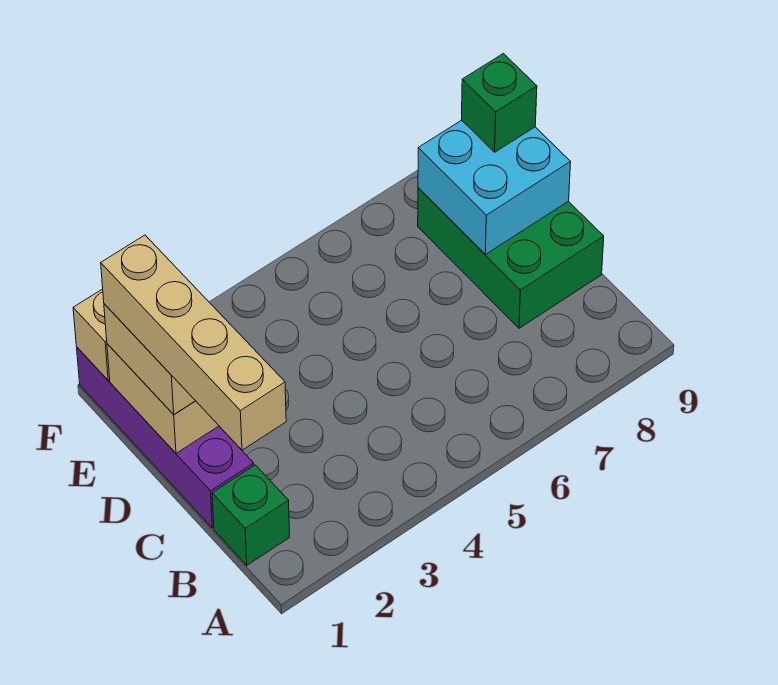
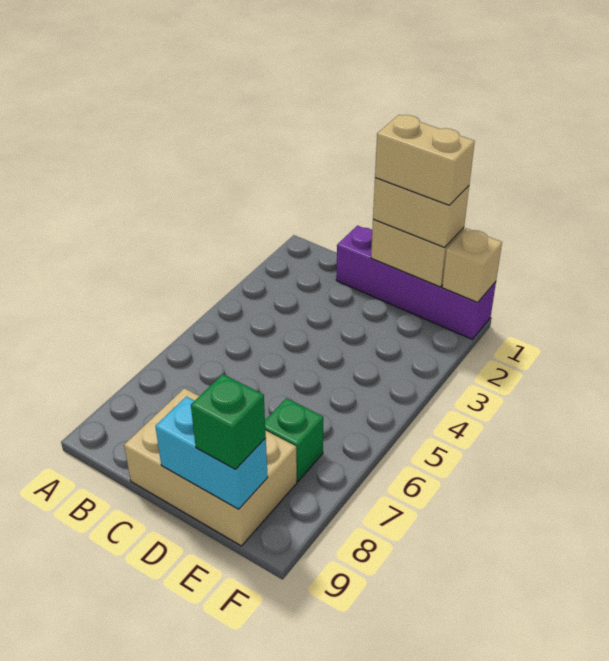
green brick B1 level 1 -> green brick E7 level 1
tan brick B1:E1 level 4 -> tan brick D1:E1 level 4
green brick C8:E9 level 1 -> tan brick C8:E9 level 1
cyan brick D8:E9 level 2 -> cyan brick D9:E9 level 2

